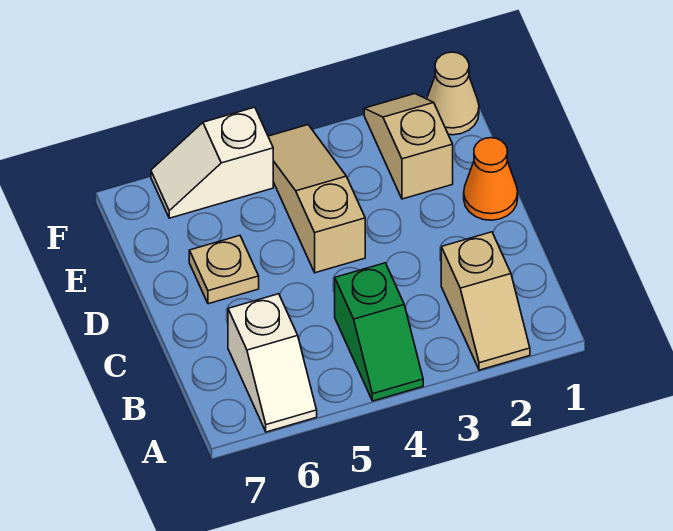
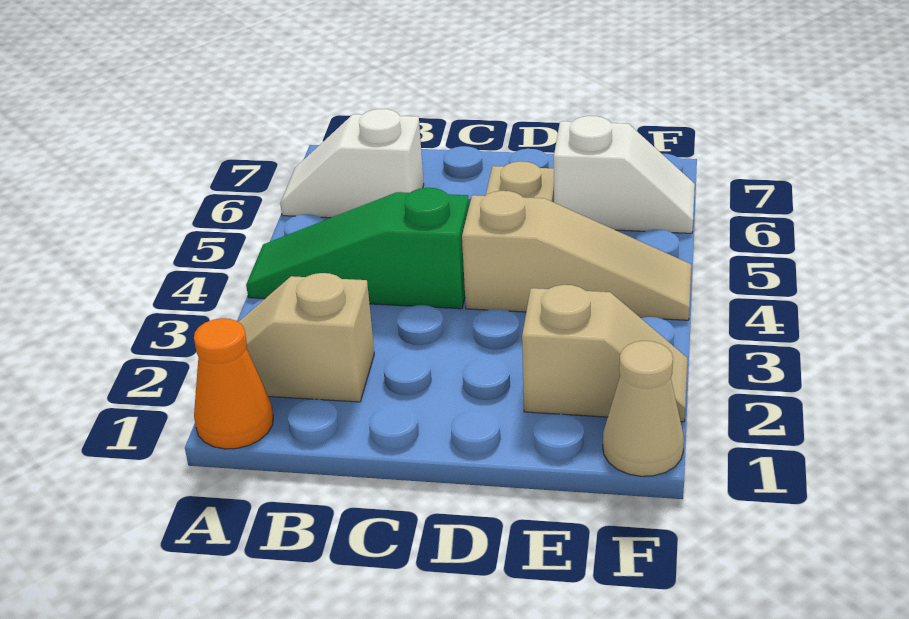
green slope A4:B4 level 1 top B -> green slope A4:C4 level 1 top C
orange cone D1 level 1 -> orange cone A1 level 1
white slope F5:F6 level 1 top 5 -> white slope E6:F6 level 1 top E

